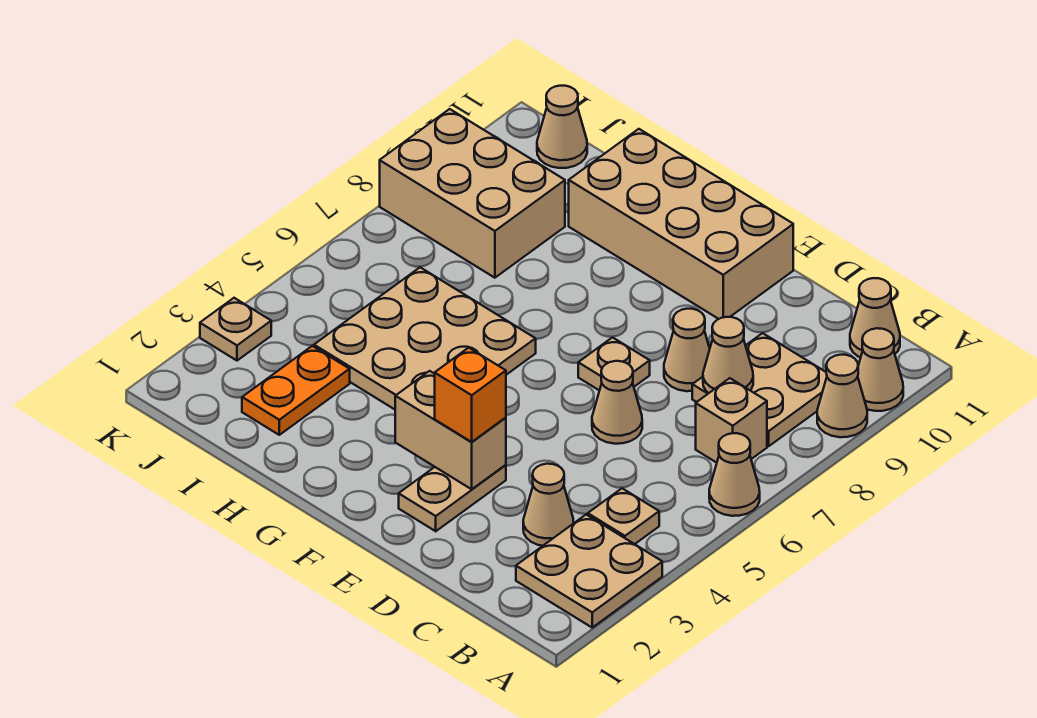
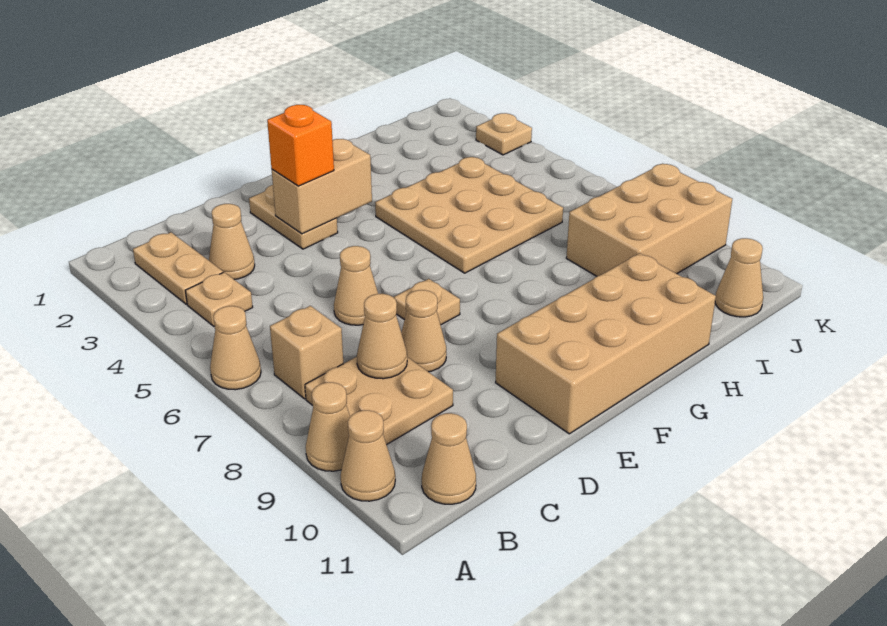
tan plate A2:B3 level 1 -> tan plate B2:B3 level 1
orange plate I2:I3 level 1 -> none

